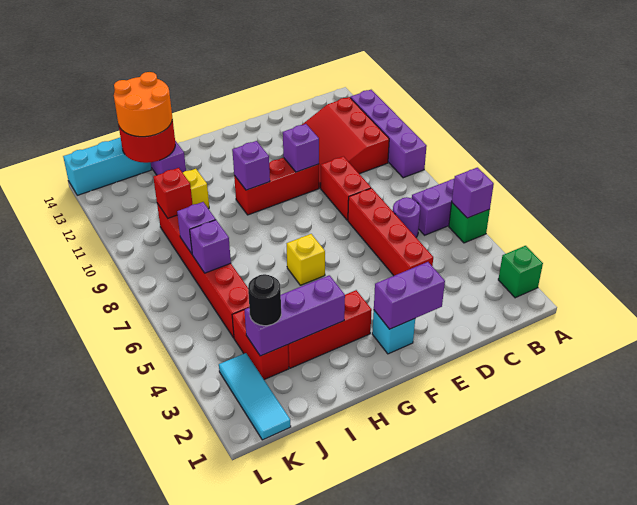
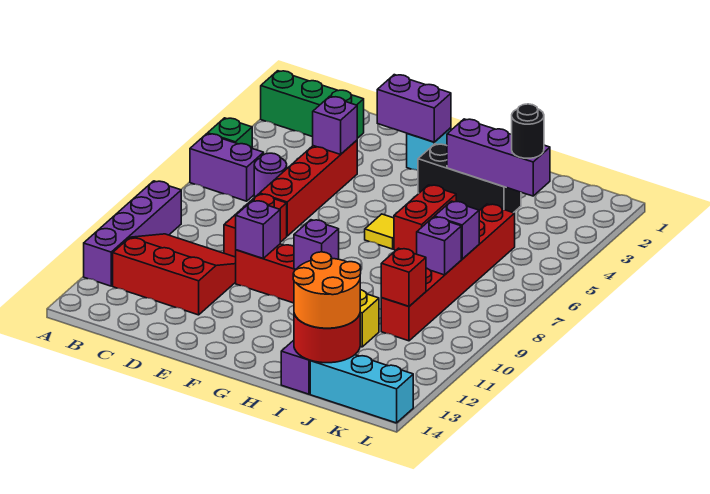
green brick A2 level 1 -> green brick A2:C2 level 1
purple brick A5 level 2 -> purple brick D4 level 2
red slope B10:D12 level 1 top B -> red slope B10:D12 level 1 top 12
red brick G3:I3 level 1 -> black brick G3:I3 level 1
yellow brick G6 level 1 -> yellow tile G6 level 1
red brick J3:J4 level 1 -> red brick H5:H6 level 1
cyan tile K1:K3 level 1 -> none

